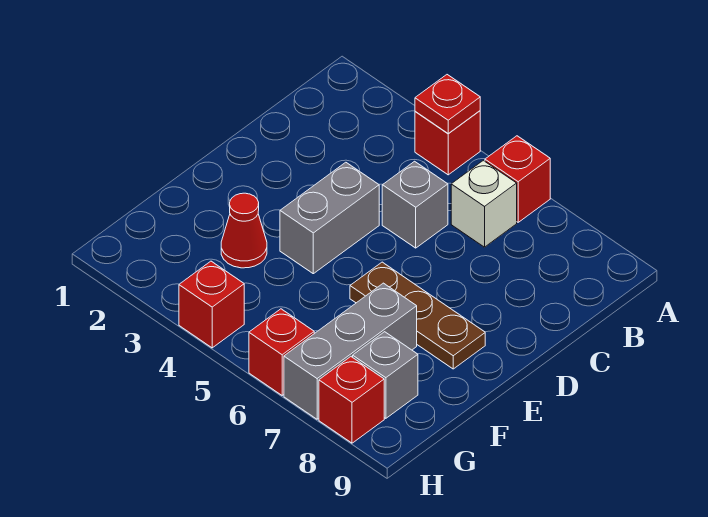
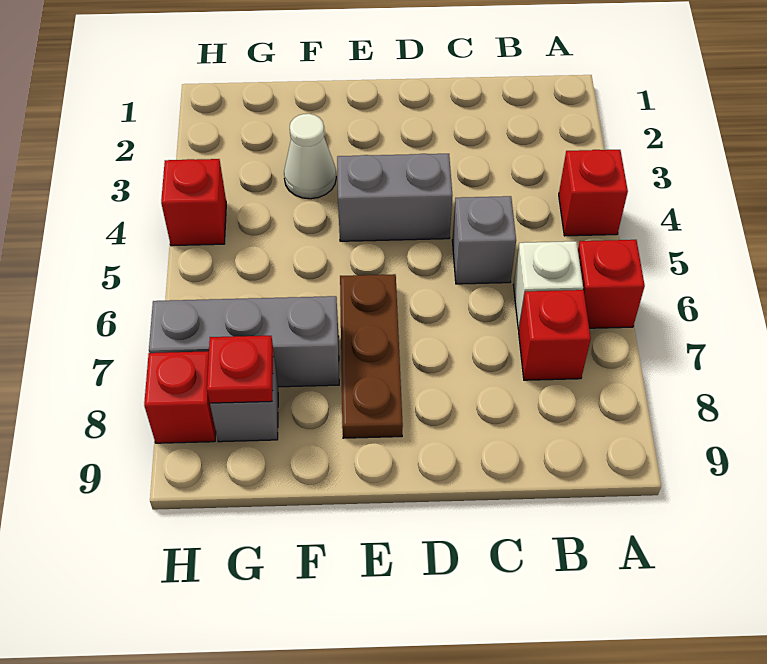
red plate A4 level 2 -> red plate G8 level 2
red cone F3 level 1 -> white cone F3 level 1
red brick H6 level 1 -> red brick B7 level 1

